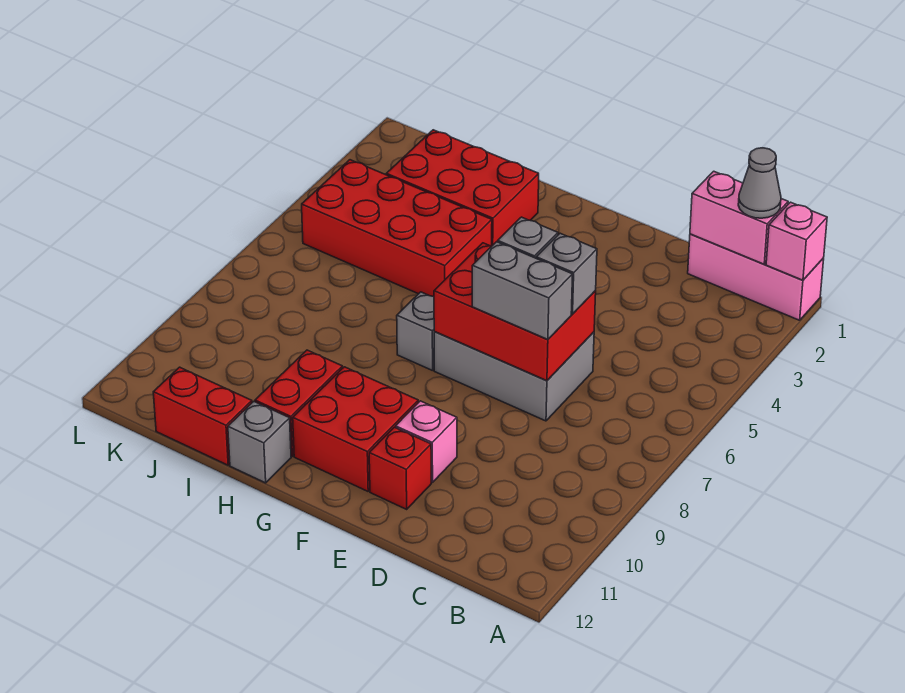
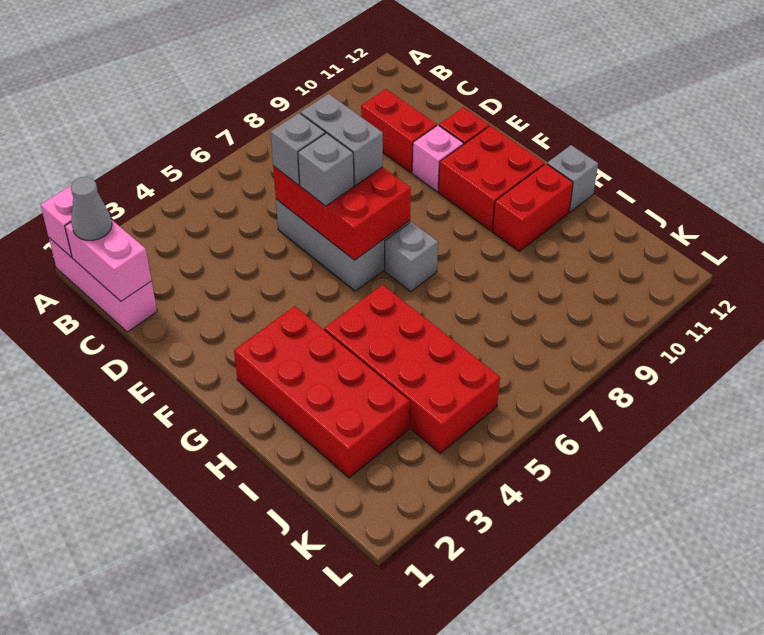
red brick H2:J3 level 1 -> red brick G2:J3 level 1
red brick I12:J12 level 1 -> red brick C10:D10 level 1

